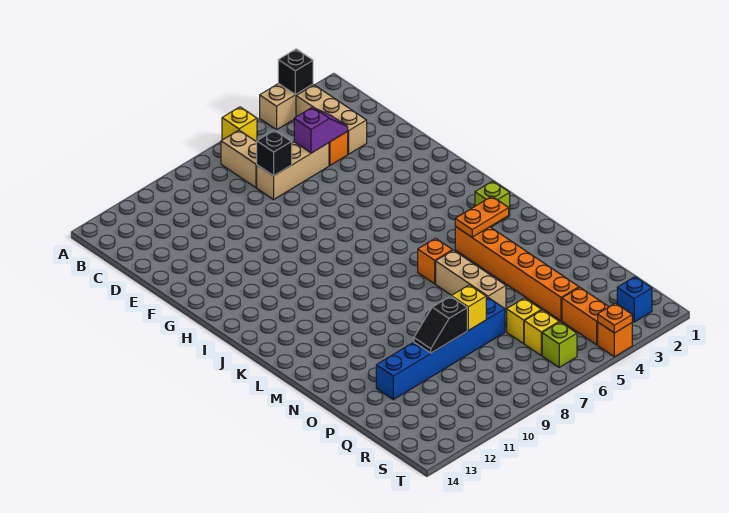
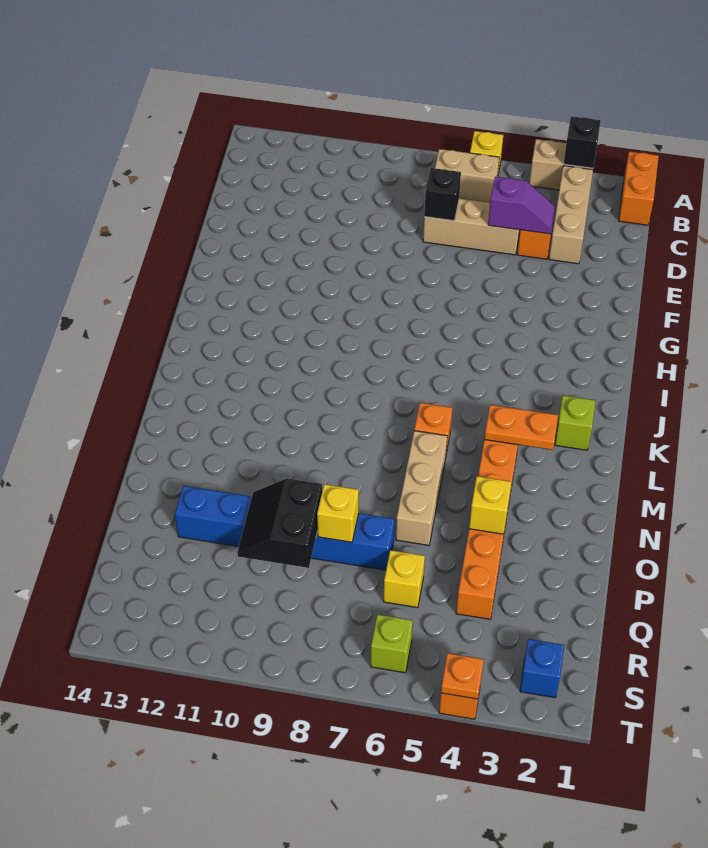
tan brick B7:C7 level 1 -> tan brick B6:B7 level 1
black slope P9:P10 level 2 top 9 -> black slope P9:Q10 level 2 top 9
orange brick R4:S4 level 1 -> orange brick A1:B1 level 1
yellow brick R6 level 1 -> yellow brick O4 level 2

